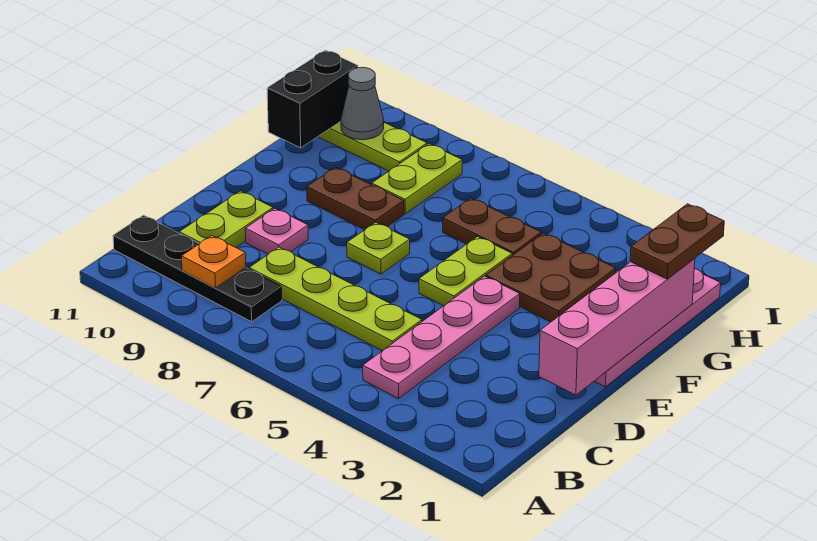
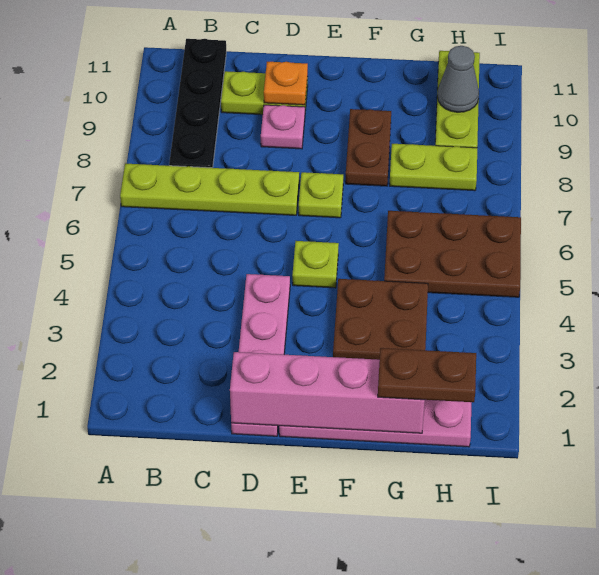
pink plate B4:E4 level 1 -> pink plate D1:D4 level 1
orange plate B9 level 2 -> orange plate D10 level 2
lime plate C5:C8 level 1 -> lime plate A7:D7 level 1
lime plate E5:F5 level 1 -> lime plate E5 level 1
brown plate G5:G6 level 1 -> brown plate G5:I6 level 1
black brick G11:H11 level 2 -> none

